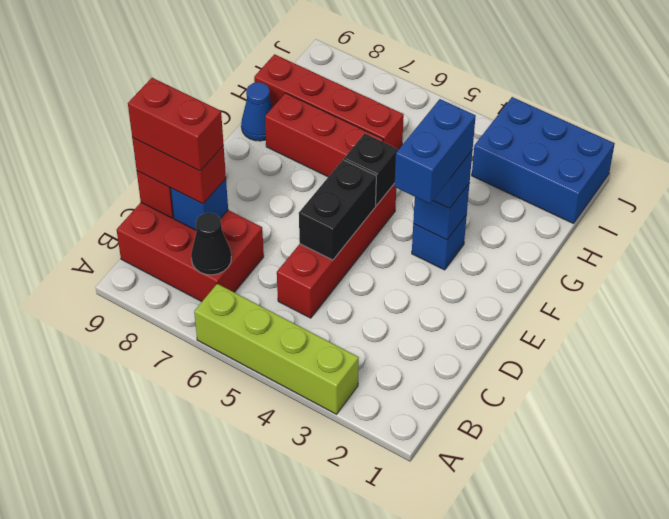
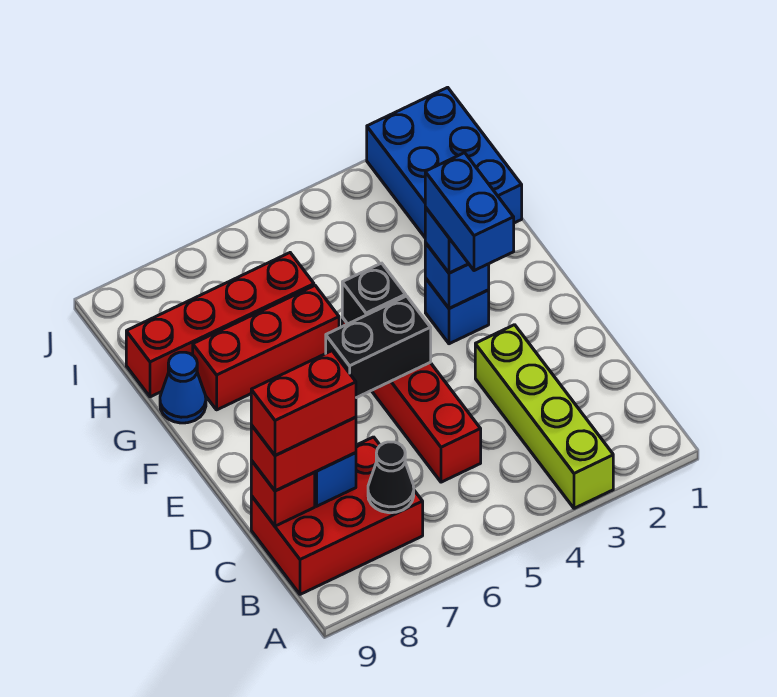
lime brick A3:A6 level 1 -> lime brick A3:D3 level 1
black brick D5:E5 level 2 -> black brick E5:E6 level 2
blue brick I1:J3 level 1 -> blue brick H1:J2 level 1

